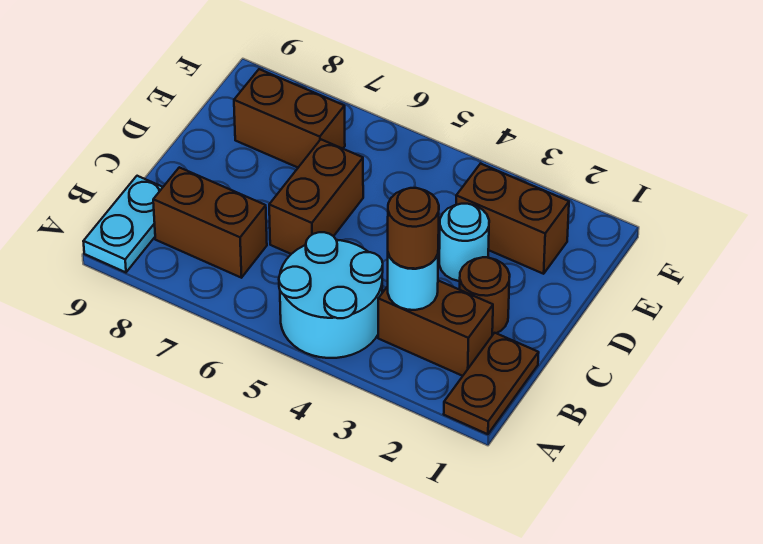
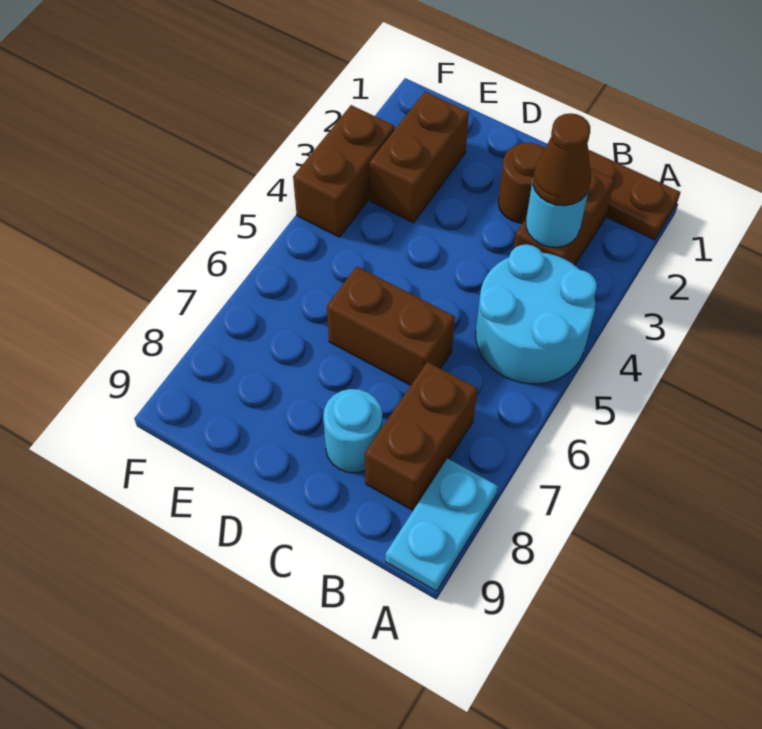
cyan plate A9:B9 level 1 -> cyan plate A8:A9 level 1
brown round brick B3 level 3 -> brown cone B3 level 3
cyan round brick D3 level 1 -> cyan round brick C8 level 1
brown brick E7:E8 level 1 -> brown brick F3:F4 level 1

